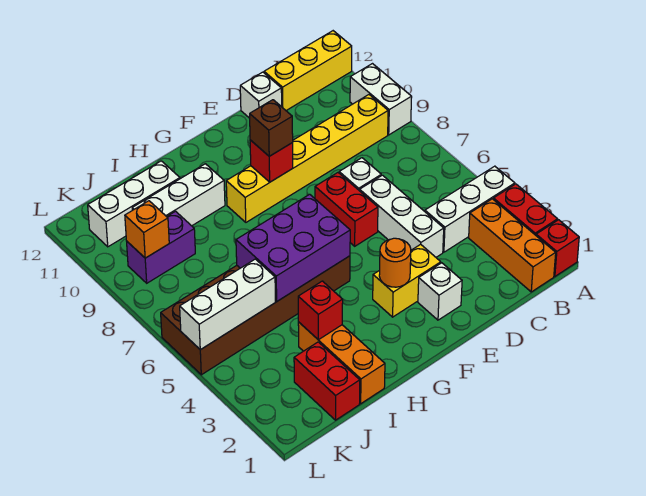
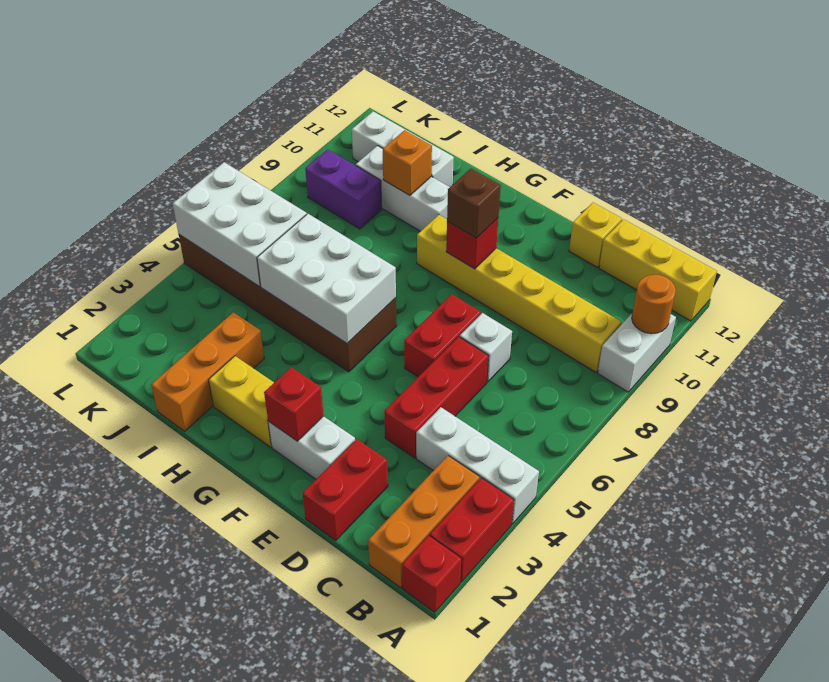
white brick D4:D6 level 1 -> red brick D4:D6 level 1
white brick D12 level 1 -> yellow brick D12 level 1
white brick E2 level 1 -> white brick E2:F2 level 1
yellow brick E3:F3 level 1 -> yellow brick G2:H2 level 1
orange round brick F3 level 2 -> orange round brick A10 level 2
purple brick G5:I6 level 2 -> white brick G5:I6 level 2
red brick I3 level 2 -> red brick F2 level 2
red brick J1:J2 level 1 -> red brick D1:D2 level 1
white brick J5:L5 level 2 -> white brick J5:L6 level 2
orange brick K9 level 2 -> orange brick I10 level 2

